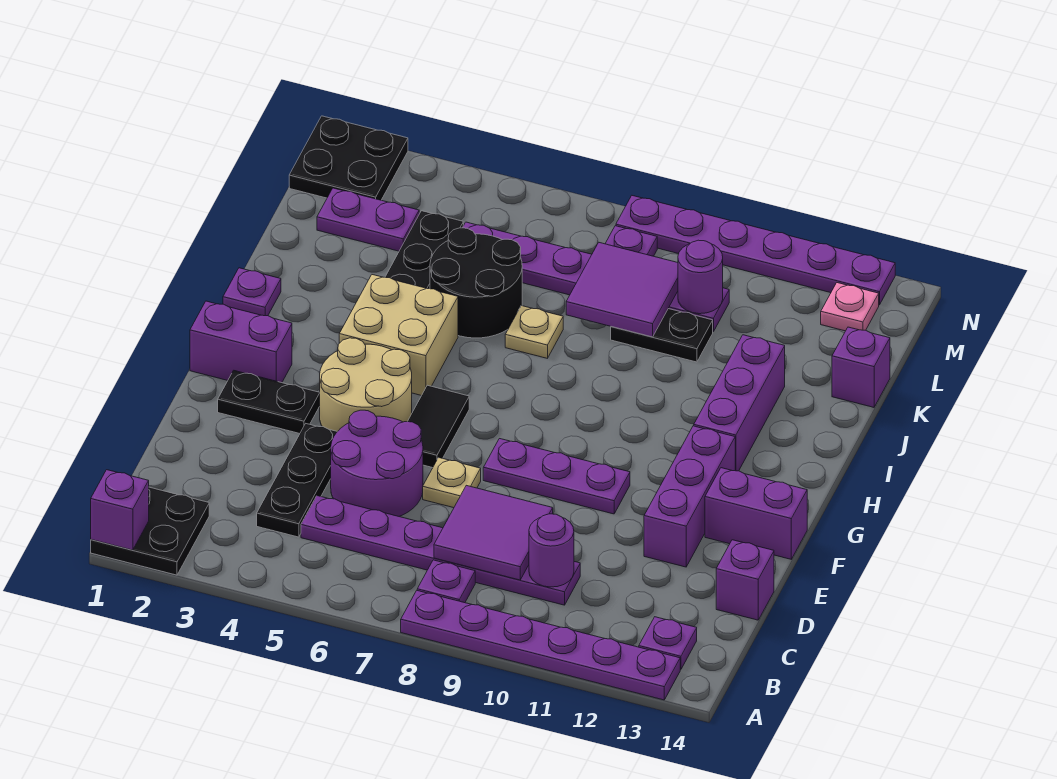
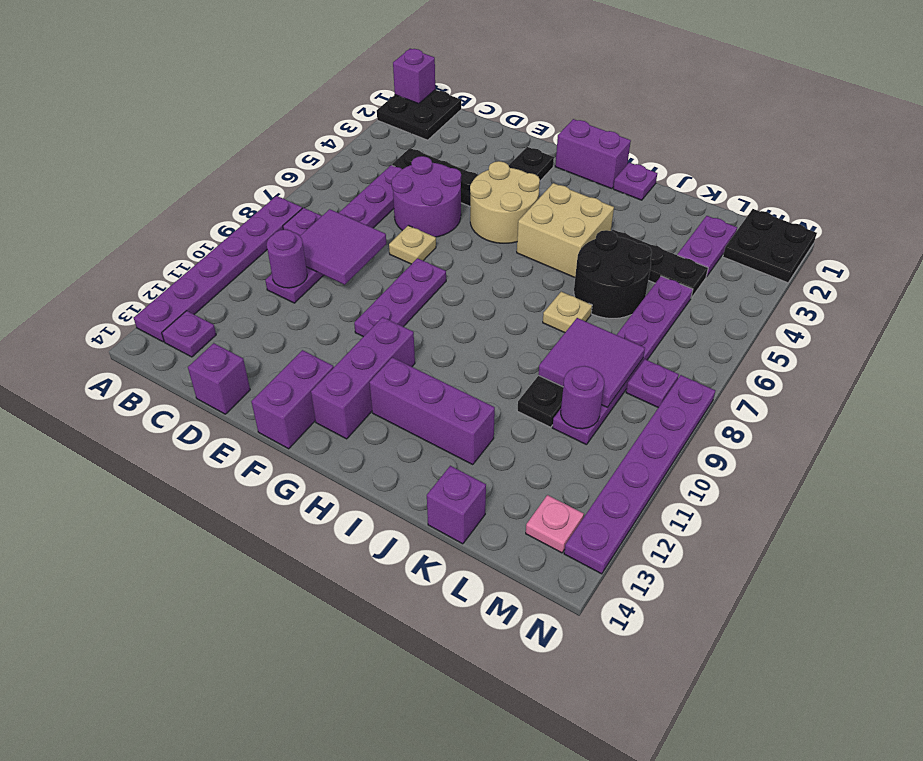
purple brick E12:G12 level 1 -> purple brick G11:G13 level 1
black tile F6:G6 level 1 -> none
purple brick G1:G2 level 1 -> purple brick G1:H1 level 1

